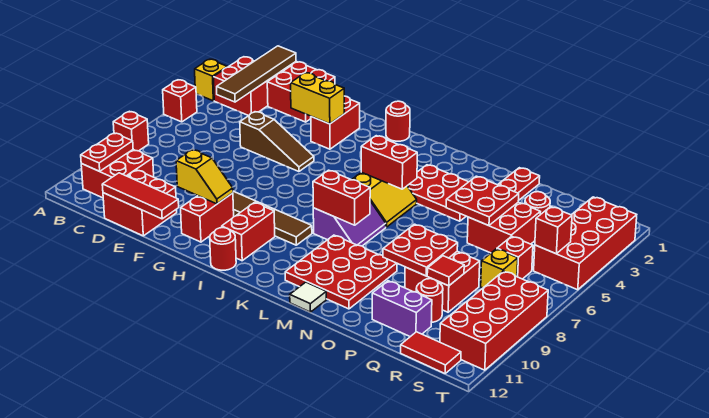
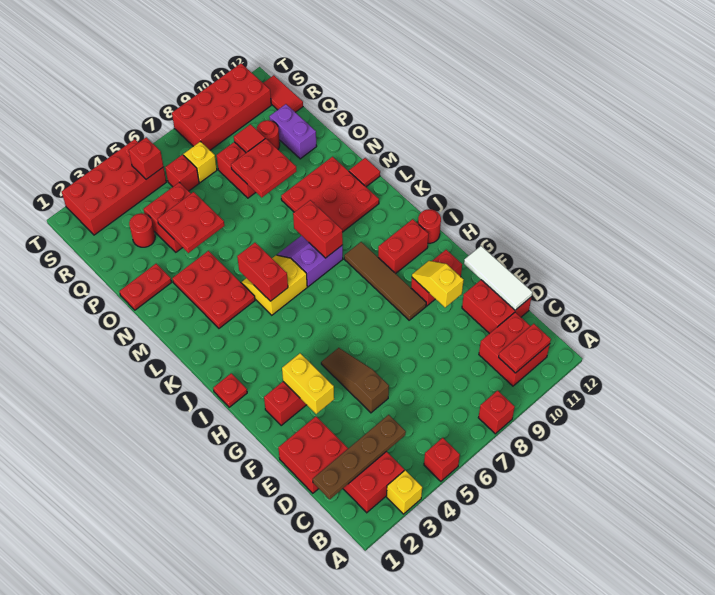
brown tile C1:C4 level 2 -> brown plate C1:C4 level 2
red tile D12:F12 level 2 -> white tile D12:F12 level 2
red round brick I1 level 1 -> red plate I1 level 1
white tile M12 level 1 -> red tile M12 level 1

